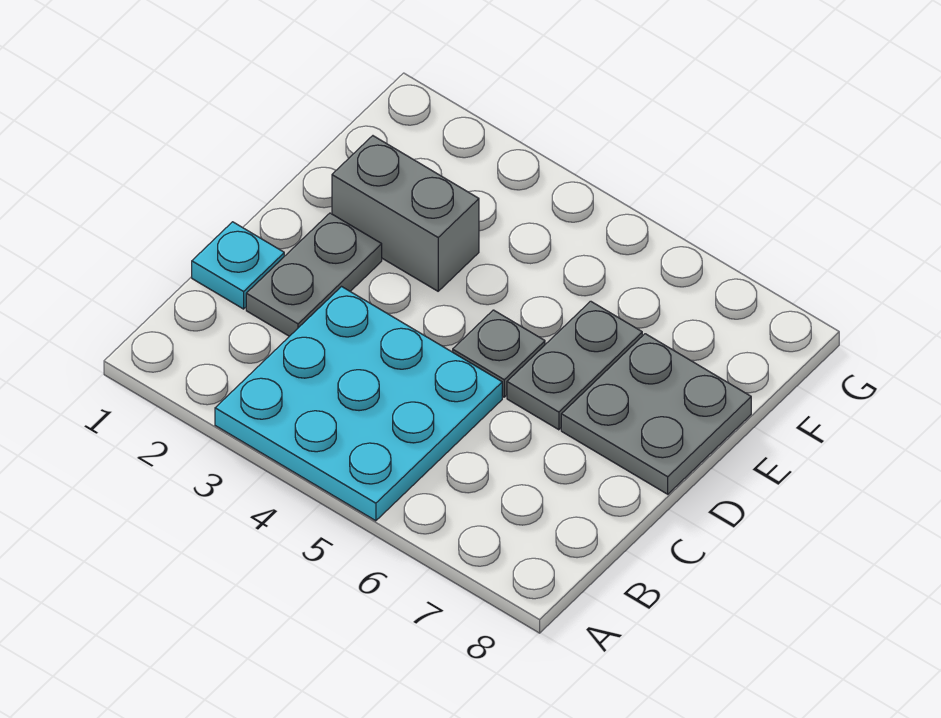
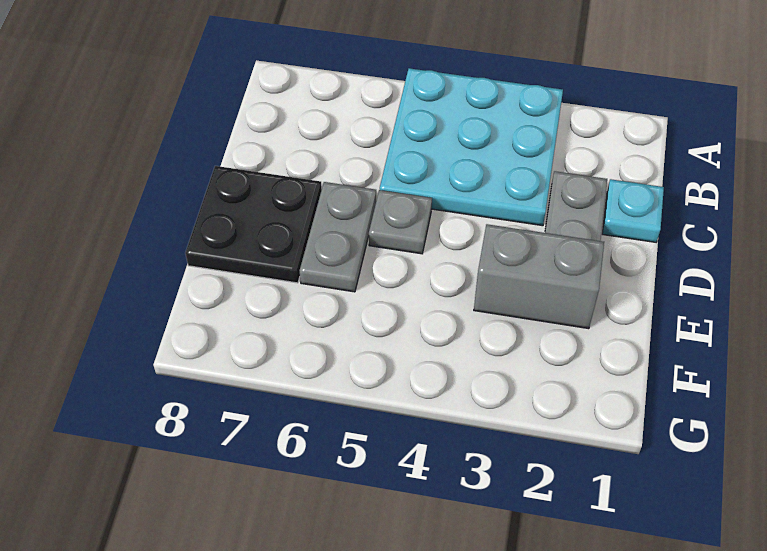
grey plate D7:E8 level 1 -> black plate D7:E8 level 1

